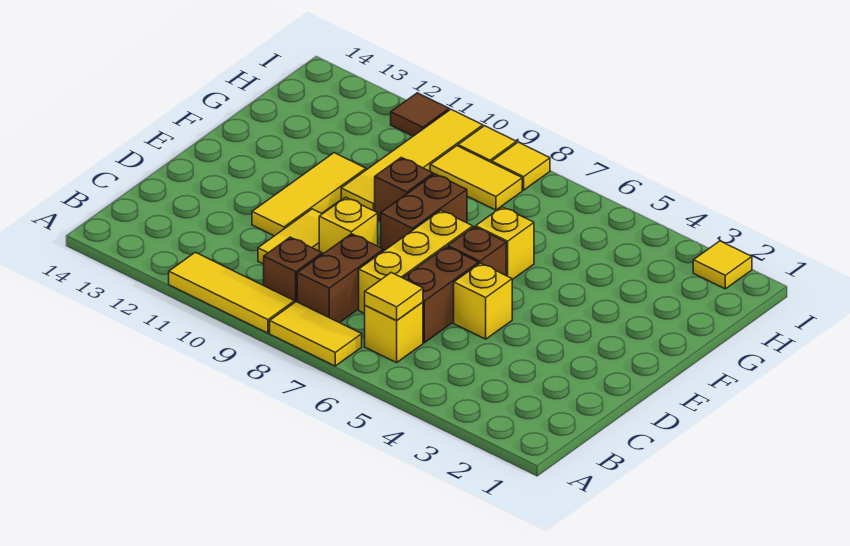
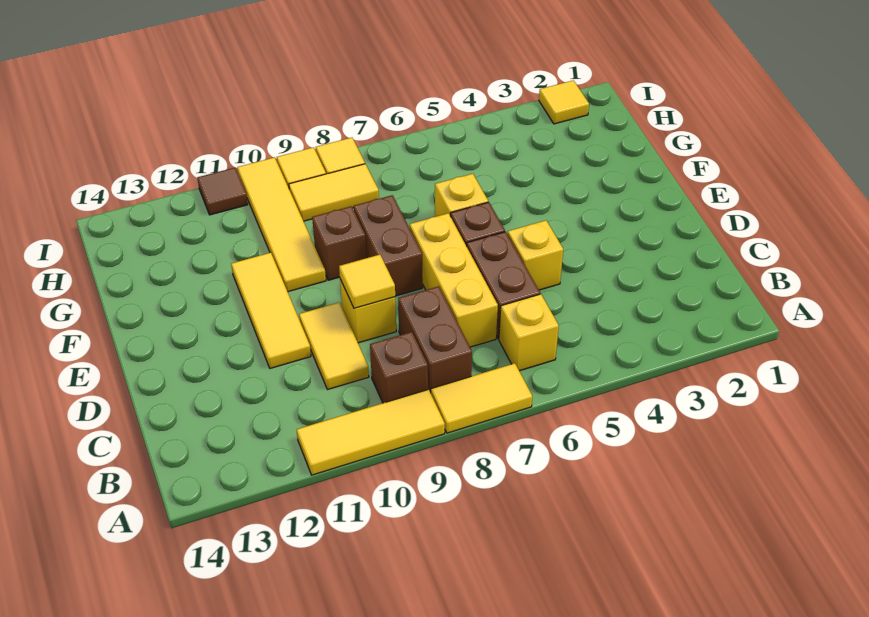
yellow tile B6 level 2 -> yellow tile D9 level 2

